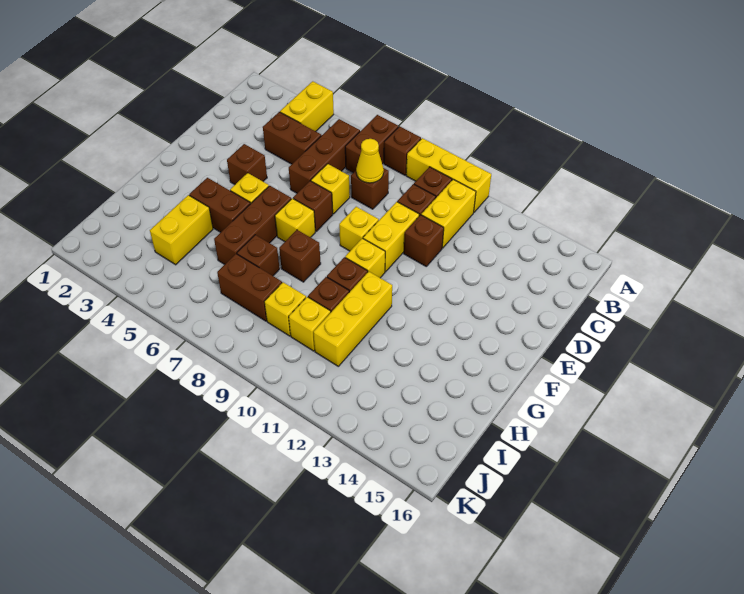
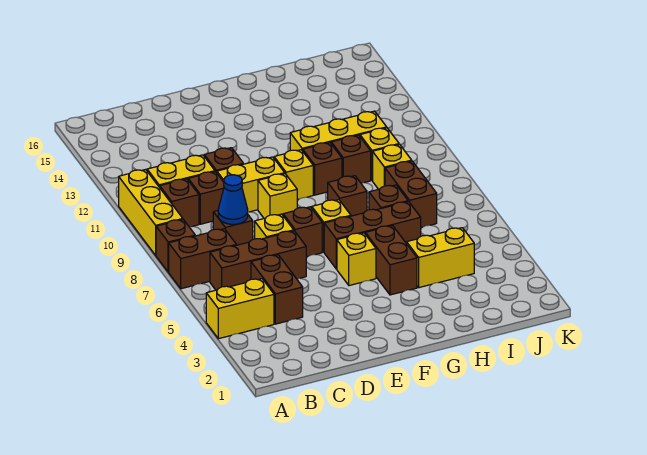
yellow cone C8 level 2 -> blue cone C8 level 2
brown brick E4 level 1 -> none

